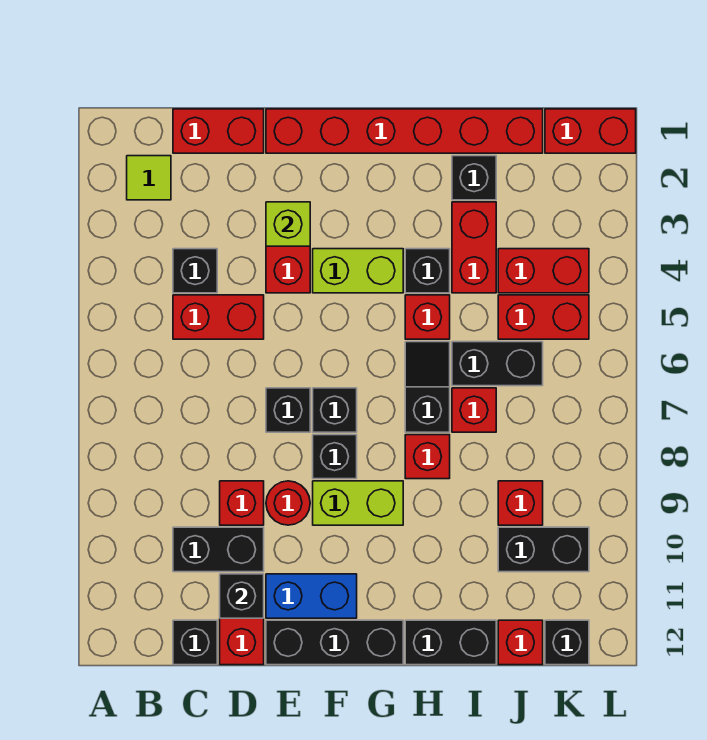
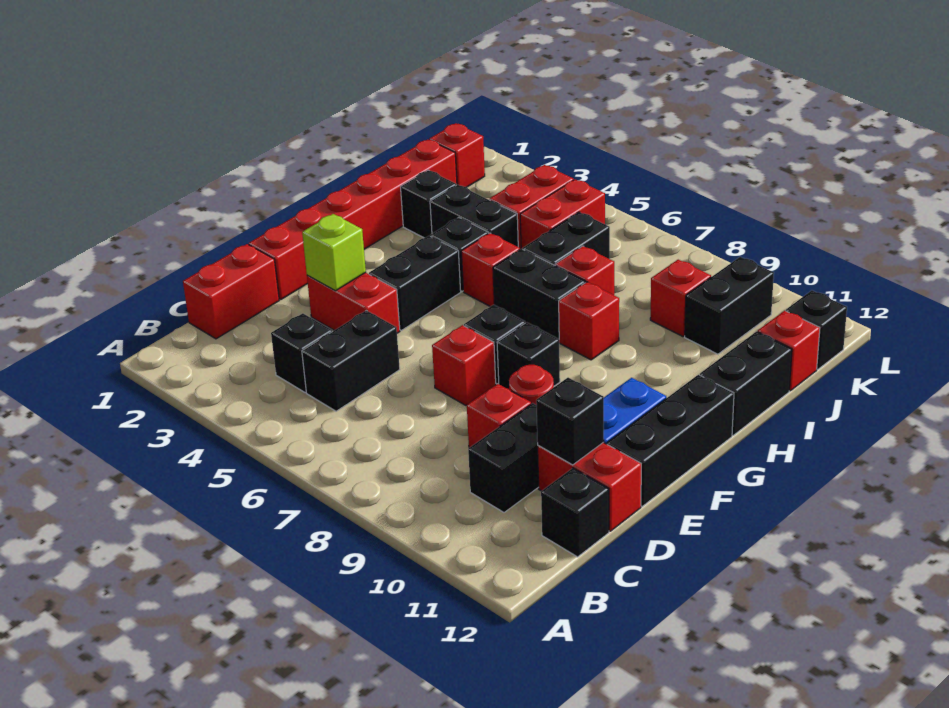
lime tile B2 level 1 -> none
red brick C5:D5 level 1 -> black brick C5:D5 level 1
black brick E7 level 1 -> red brick E7 level 1
lime brick F4:G4 level 1 -> black brick F4:G4 level 1
lime brick F9:G9 level 1 -> none
black slope H6:H7 level 1 top 7 -> black brick H6:H7 level 1
red brick I3:I4 level 1 -> black brick I3:I4 level 1
red brick K1:L1 level 1 -> red brick K1 level 1

